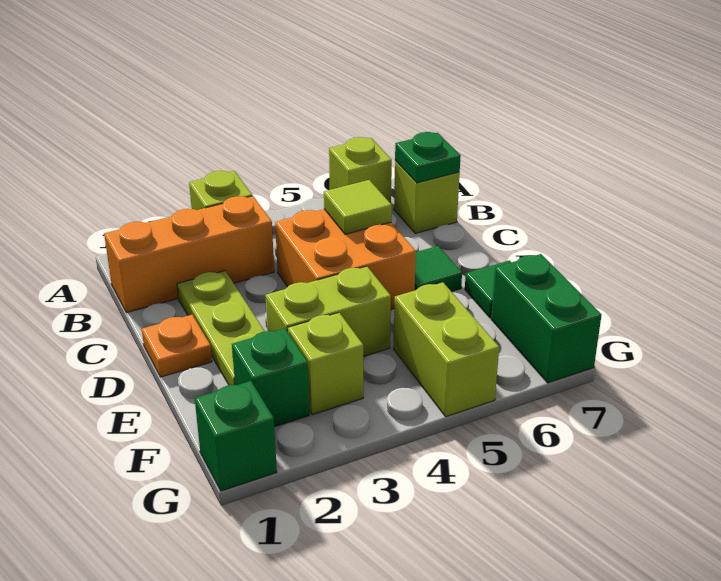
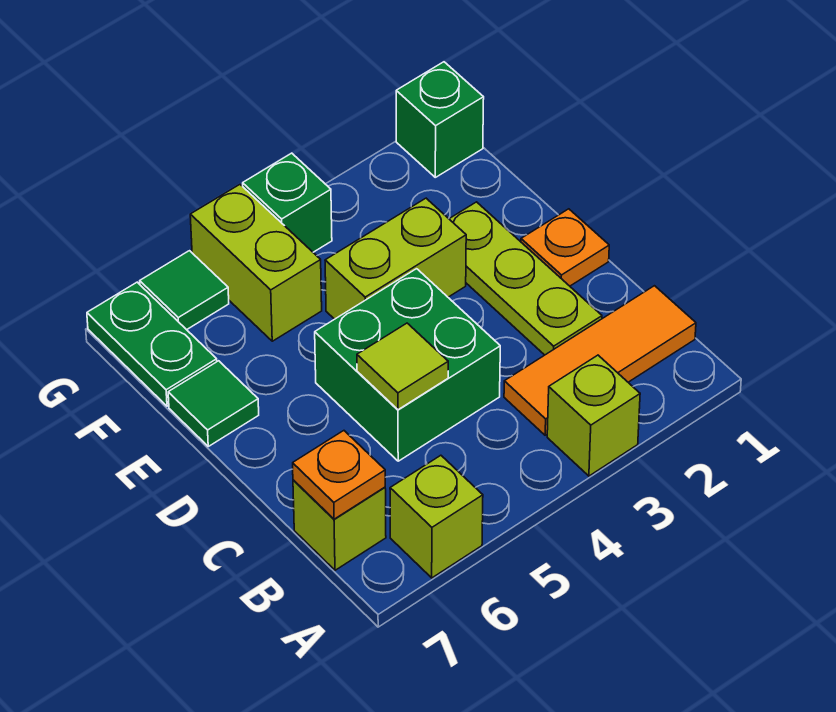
orange brick B1:B3 level 1 -> orange tile B1:B3 level 1
green plate B7 level 2 -> orange plate B7 level 2
orange brick C4:D5 level 1 -> green brick C4:D5 level 1
green tile D6 level 1 -> green tile G6 level 1
green brick F2 level 1 -> green brick G4 level 1
lime brick F3 level 1 -> none
green brick F7:G7 level 1 -> green plate F7:G7 level 1

